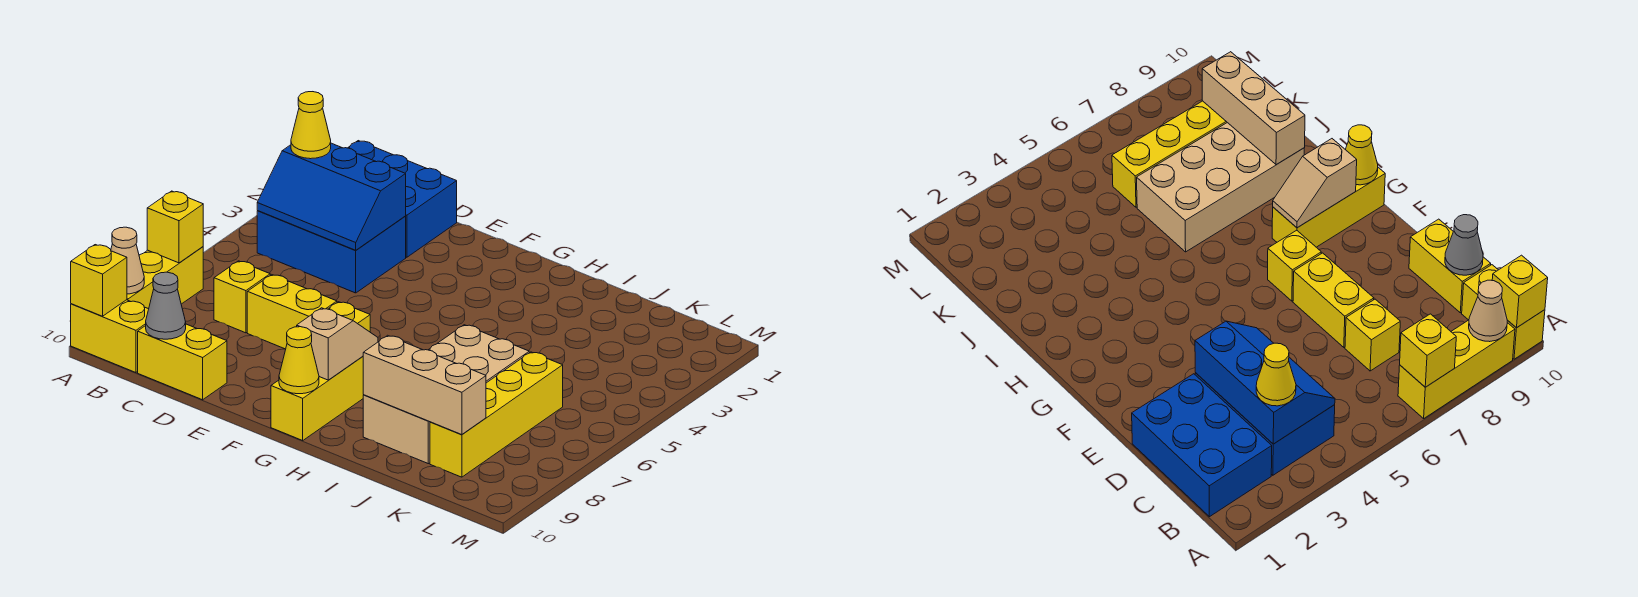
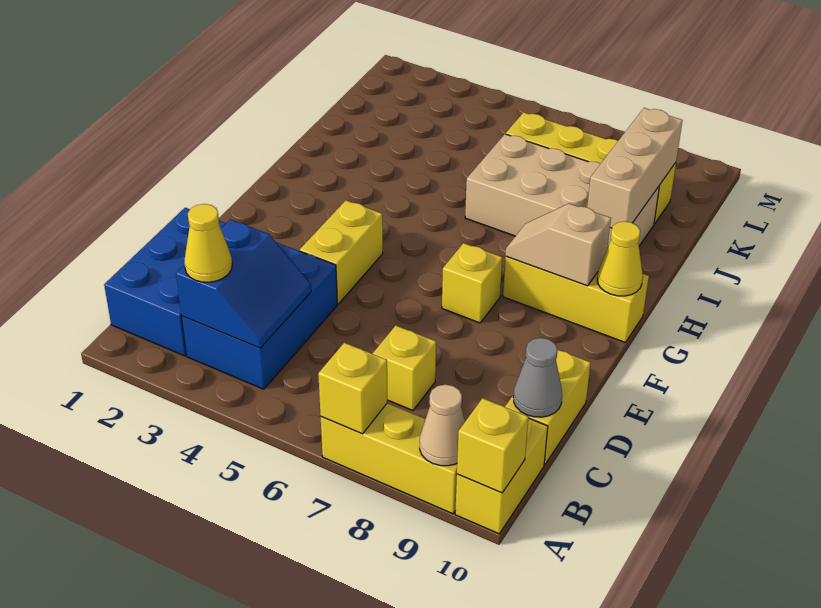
blue slope B3:D4 level 2 top 3 -> blue slope B3:C4 level 2 top 3
yellow brick D7:E7 level 1 -> yellow brick E4:F4 level 1

